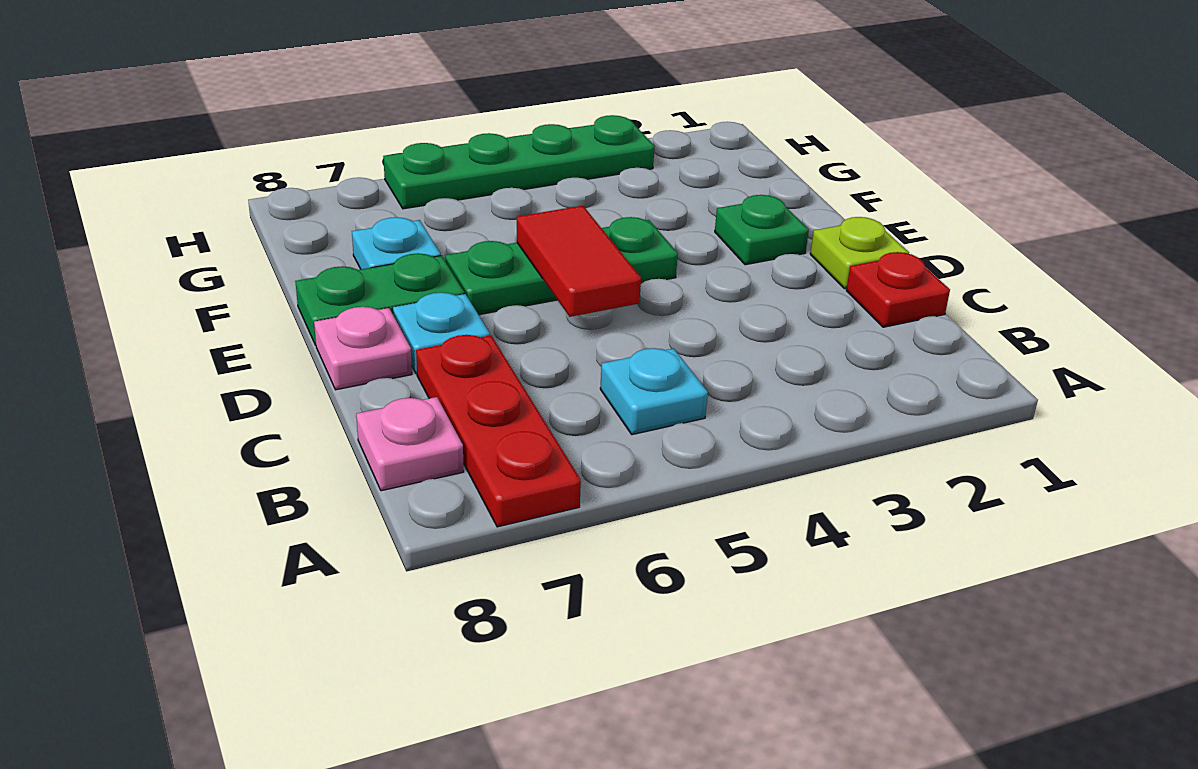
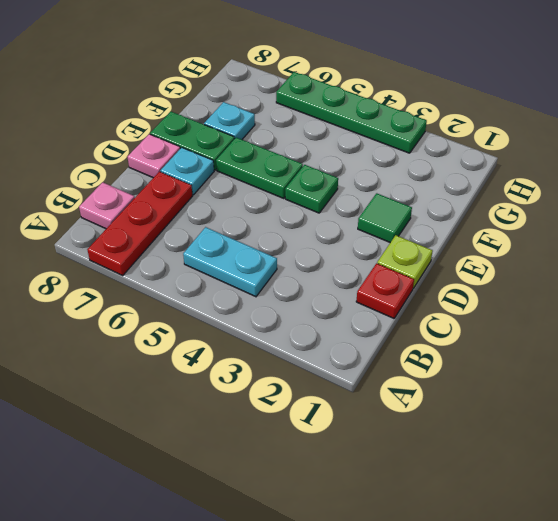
cyan plate B5 level 1 -> cyan plate B4:B5 level 1
red tile D5:E5 level 2 -> none
green plate E2 level 1 -> green tile E2 level 1

